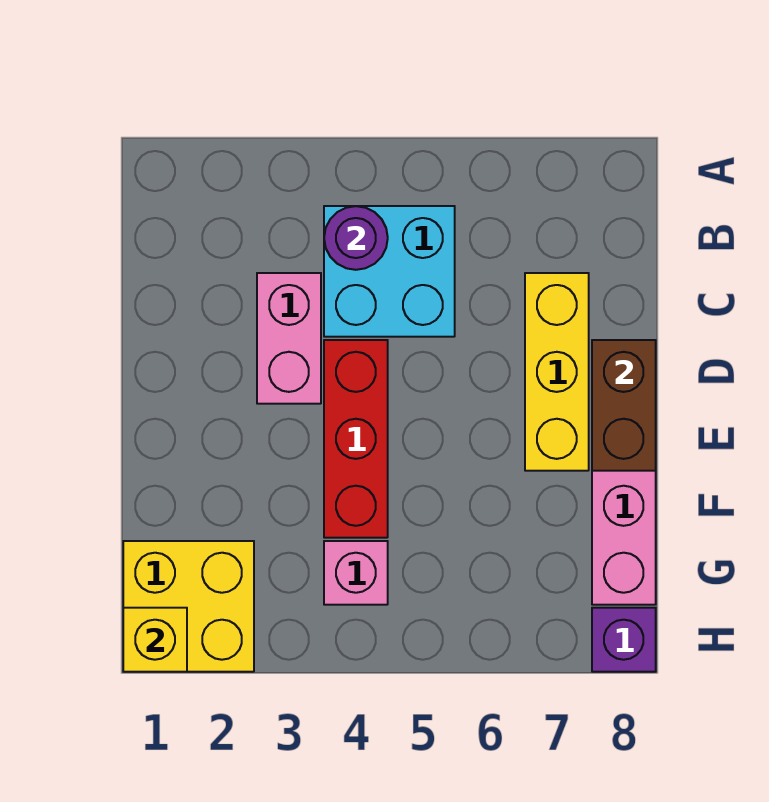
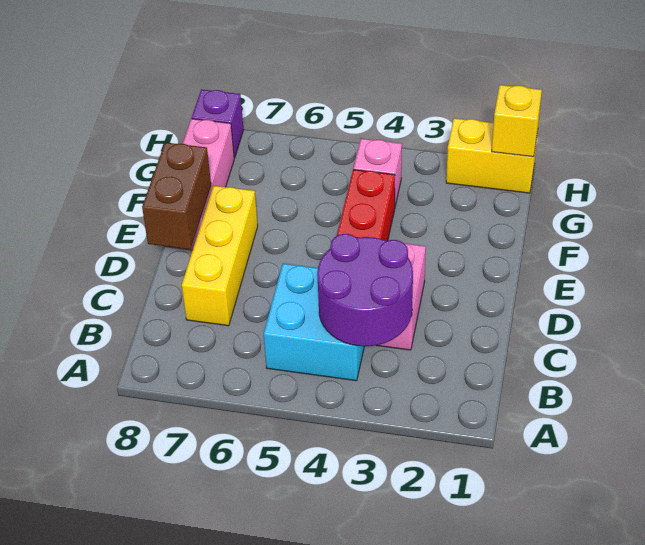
purple round brick B4 level 2 -> purple round brick B3:C4 level 2
yellow brick G1:H2 level 1 -> yellow brick H1:H2 level 1

